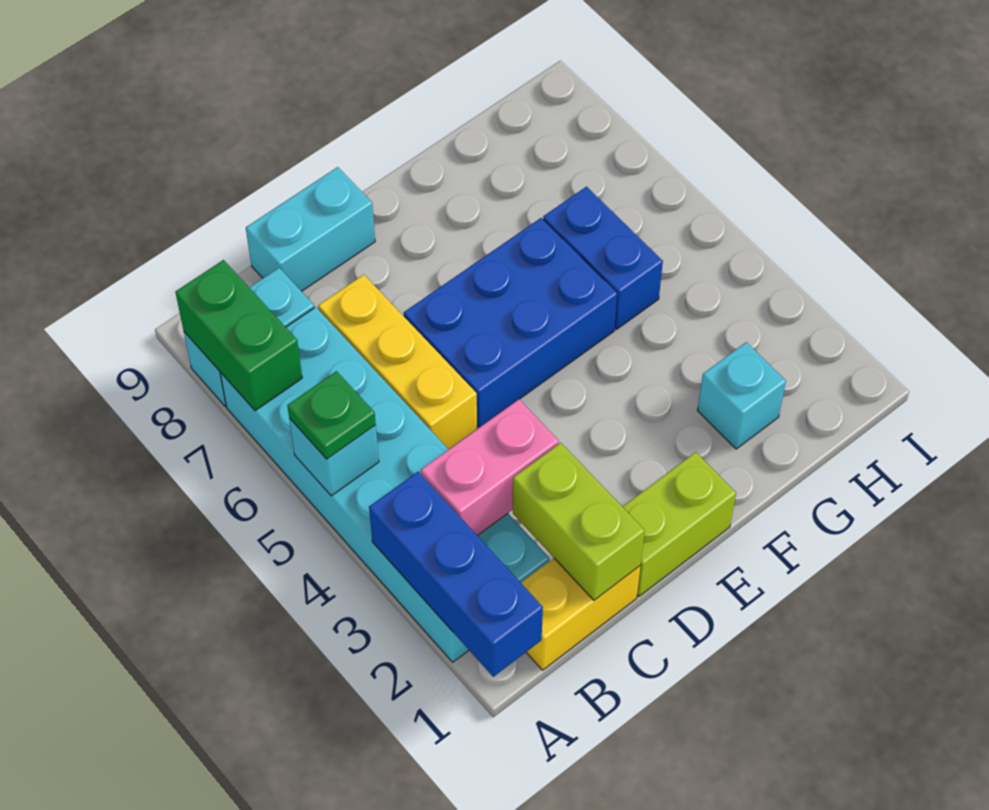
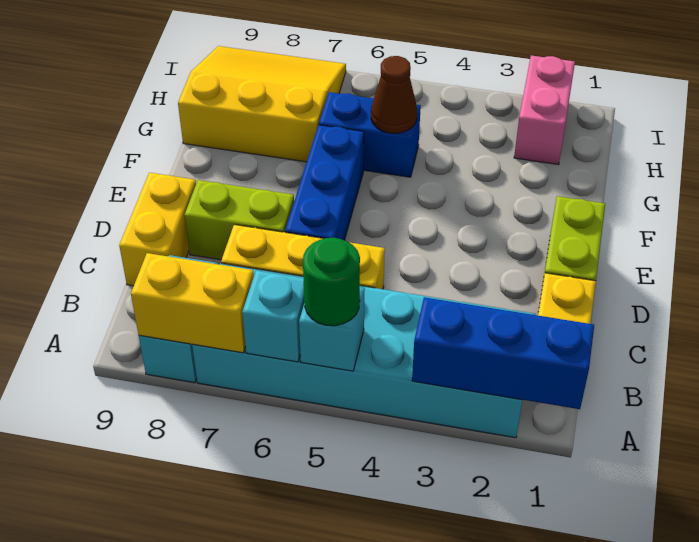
green plate A5 level 3 -> green round brick A5 level 3
green brick A7:A8 level 2 -> yellow brick A7:A8 level 2
pink brick B3:C3 level 2 -> pink brick H2:I2 level 1
lime brick C1:C2 level 2 -> lime brick D7:D8 level 1
cyan brick C9:D9 level 1 -> yellow brick C9:D9 level 1
blue brick D5:F6 level 1 -> blue brick D6:F6 level 1
cyan brick G2 level 1 -> cyan brick A6 level 2
none -> brown cone G5 level 2
none -> yellow slope G7:I9 level 1 top G

